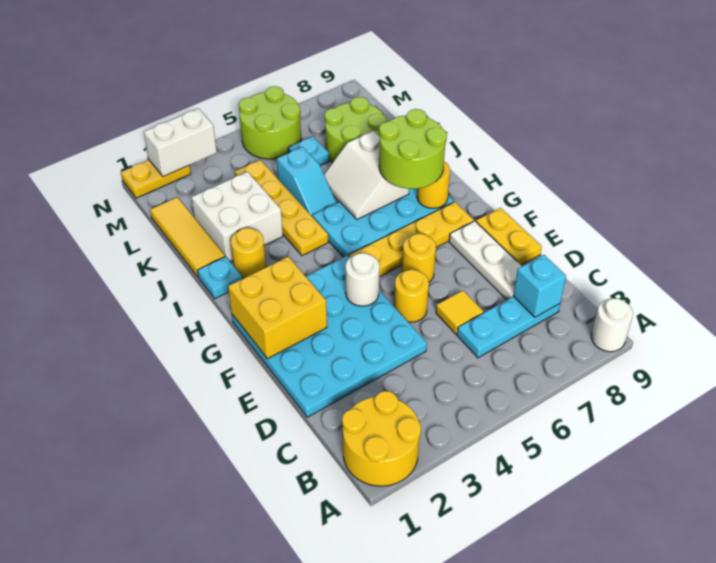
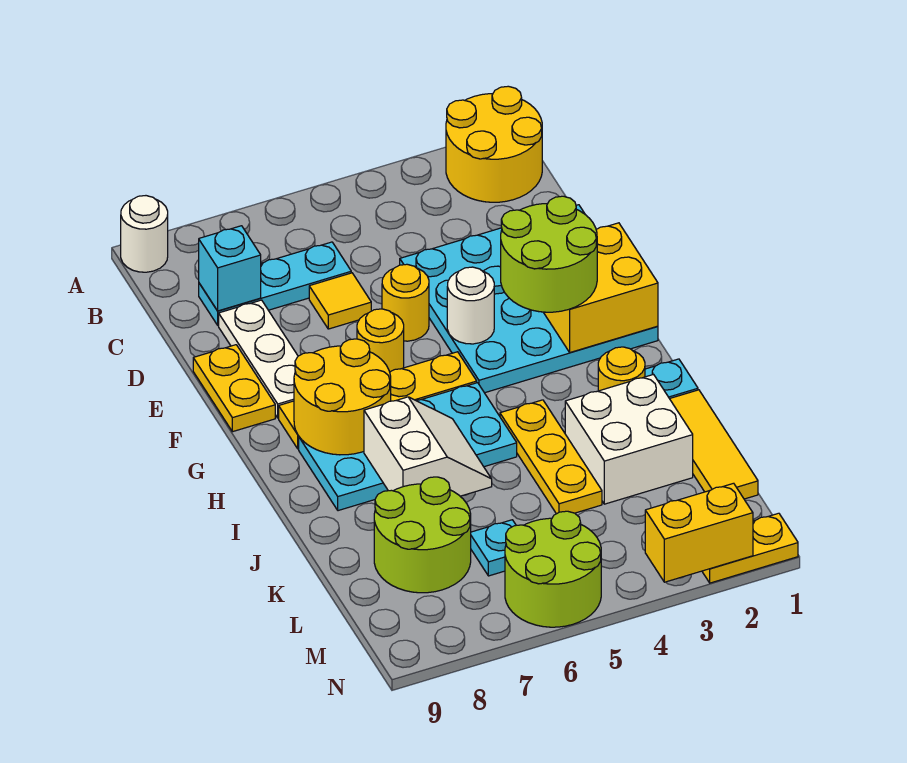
lime round brick H7:I8 level 3 -> lime round brick F2:G3 level 3
yellow round brick H8 level 2 -> yellow round brick G7:H8 level 2
yellow plate I4:L4 level 1 -> yellow plate I4:K4 level 1
cyan slope J5:K5 level 1 top K -> none
white brick N2:N3 level 2 -> yellow brick N2:N3 level 2

